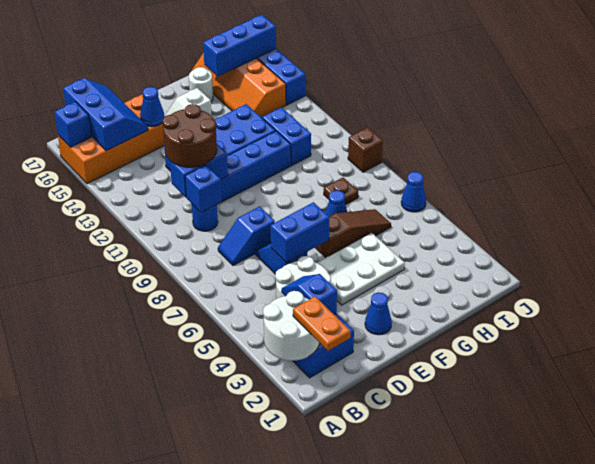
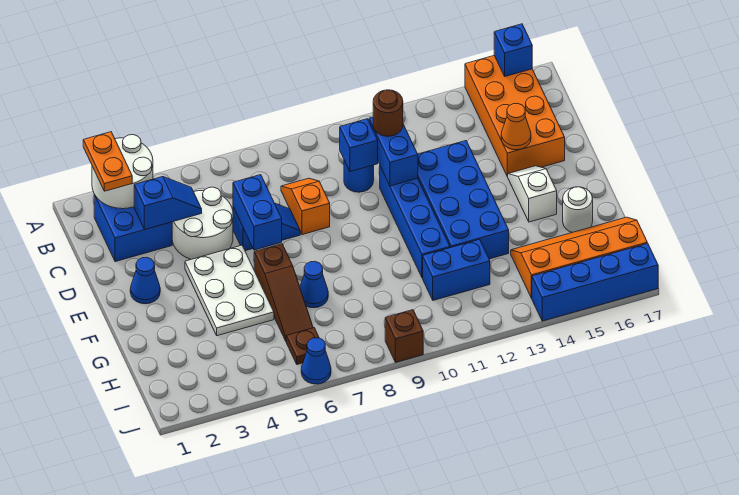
orange plate B1:B2 level 3 -> orange plate A2:B2 level 3
blue slope B15:C17 level 2 top B -> none
blue slope C8:D8 level 1 top D -> orange slope C8:D8 level 1 top D
brown round brick C11:D12 level 3 -> brown round brick C11 level 3
blue cone D15 level 2 -> orange cone D15 level 2
brown plate H8 level 1 -> brown plate I6 level 1
blue brick H16:J16 level 2 -> none

